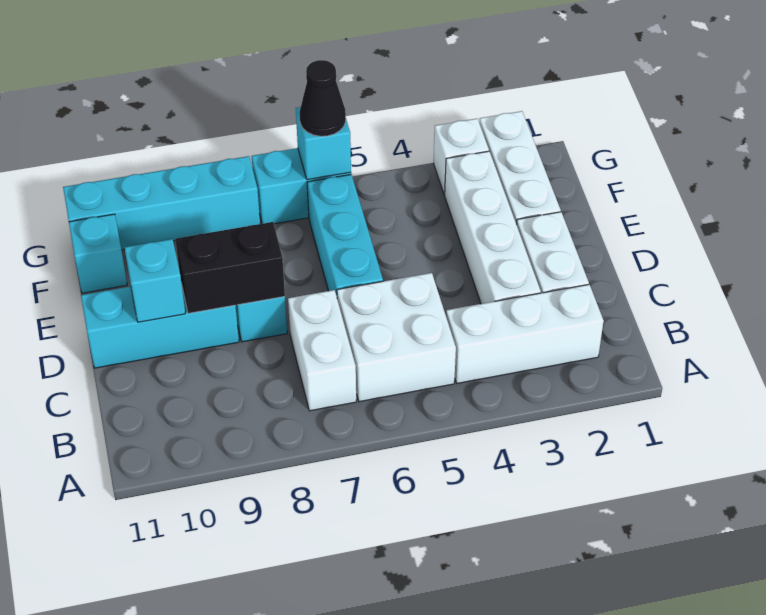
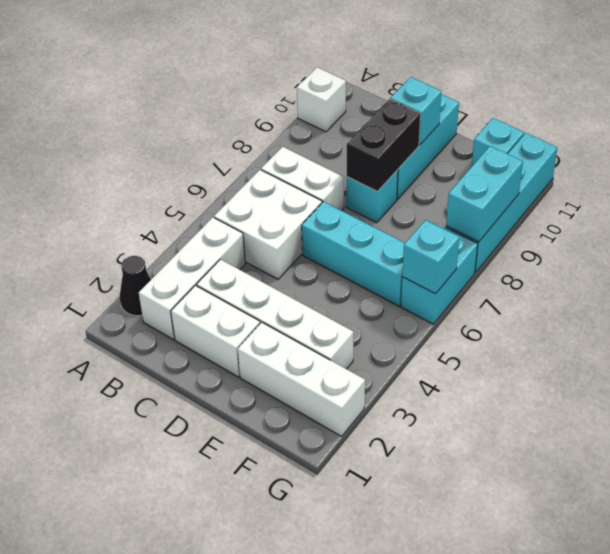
white brick G3 level 1 -> white brick A10 level 1
black cone G6 level 3 -> black cone A2 level 1
none -> cyan brick G8:G9 level 2

